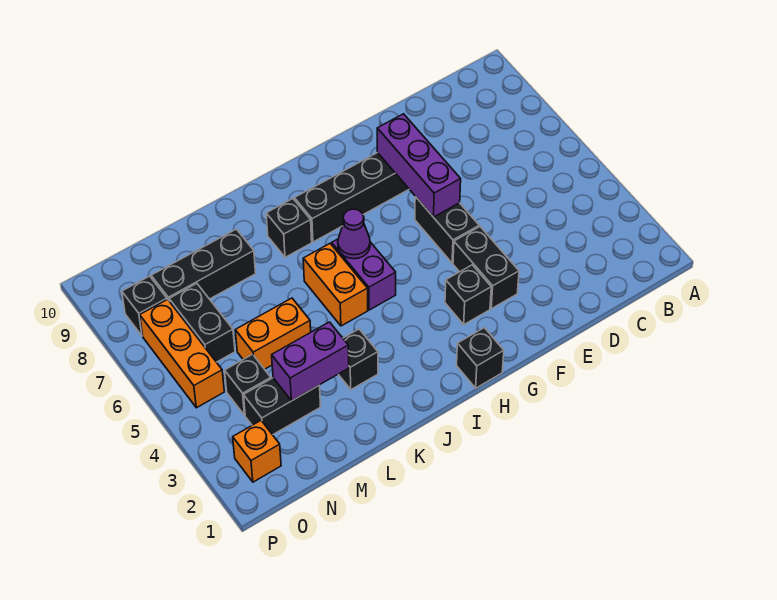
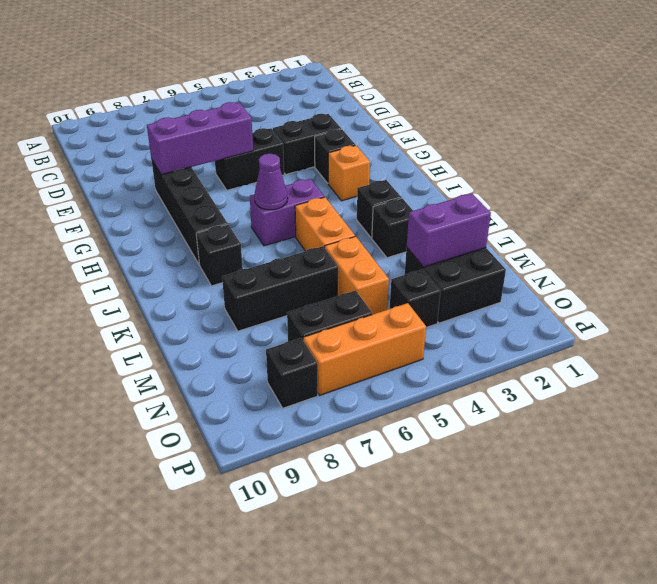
black brick H1 level 1 -> black brick J3 level 1
orange brick J5:J6 level 1 -> orange brick J5:K5 level 1
purple brick L3:M3 level 2 -> purple brick M2:M3 level 2
black brick L8:N8 level 1 -> black brick L6:L8 level 1
black brick M3:N3 level 1 -> black brick M2:N3 level 1
orange brick O2 level 1 -> orange brick H3 level 1

